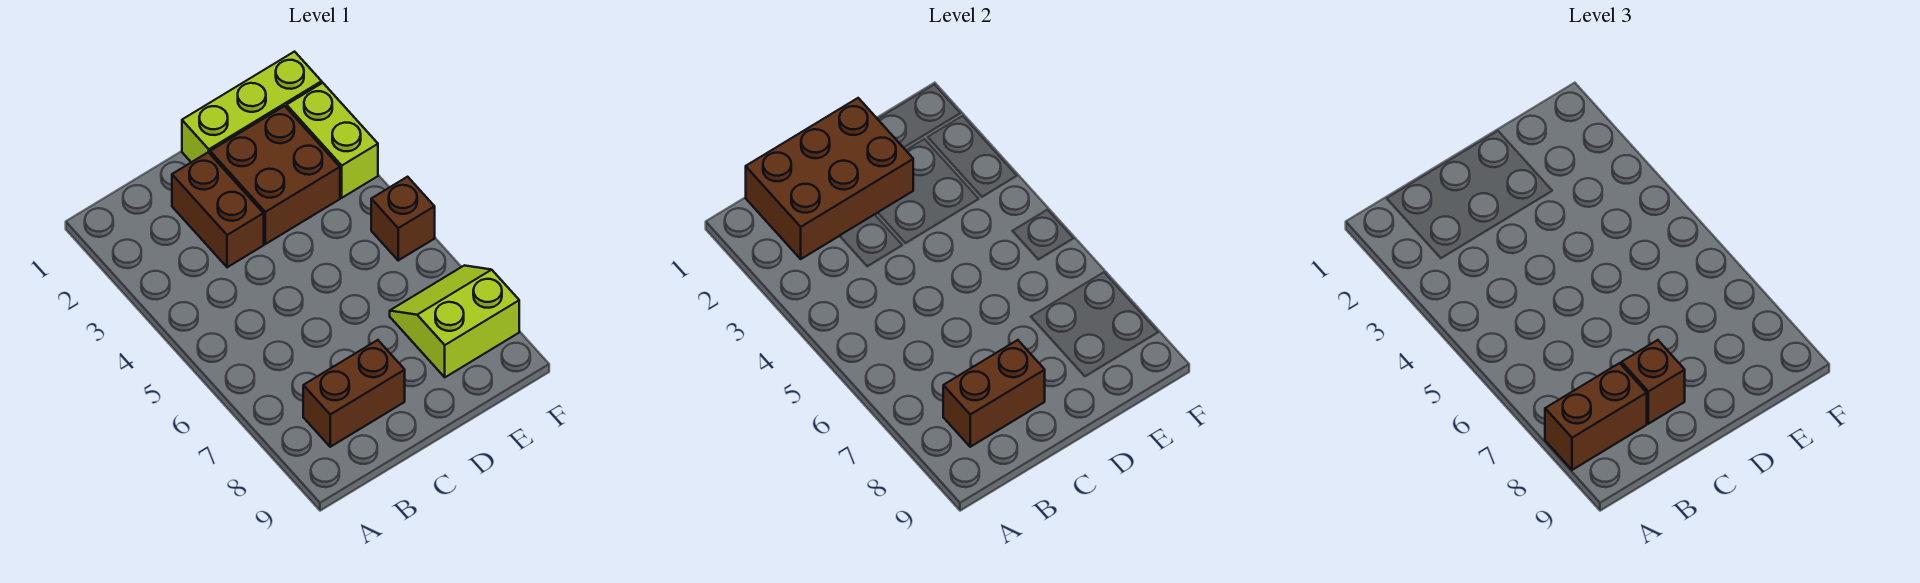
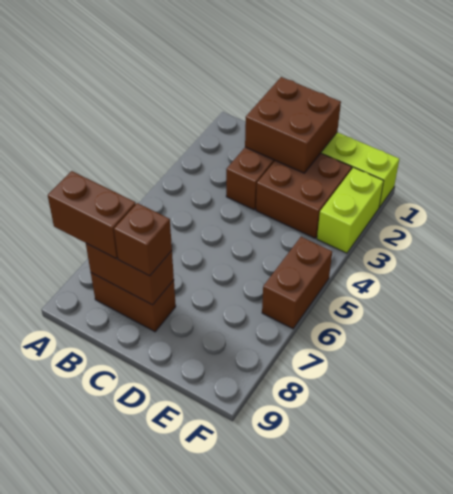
brown brick B1:D2 level 2 -> brown brick C1:D2 level 2
lime slope E7:F8 level 1 top 8 -> none
brown brick F5 level 1 -> brown brick F5:F6 level 1

